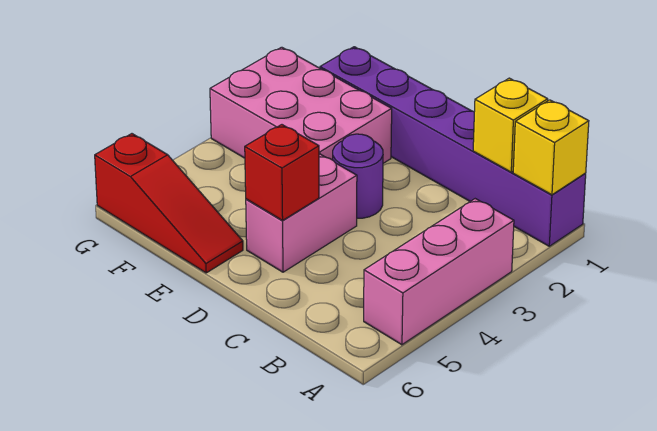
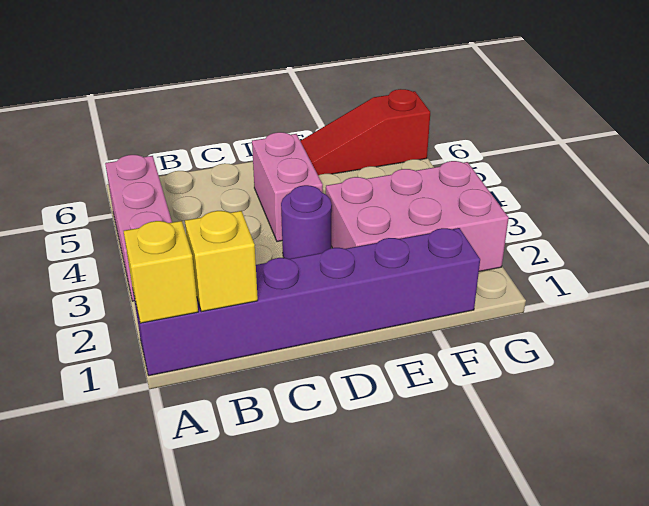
red brick D5 level 2 -> none

